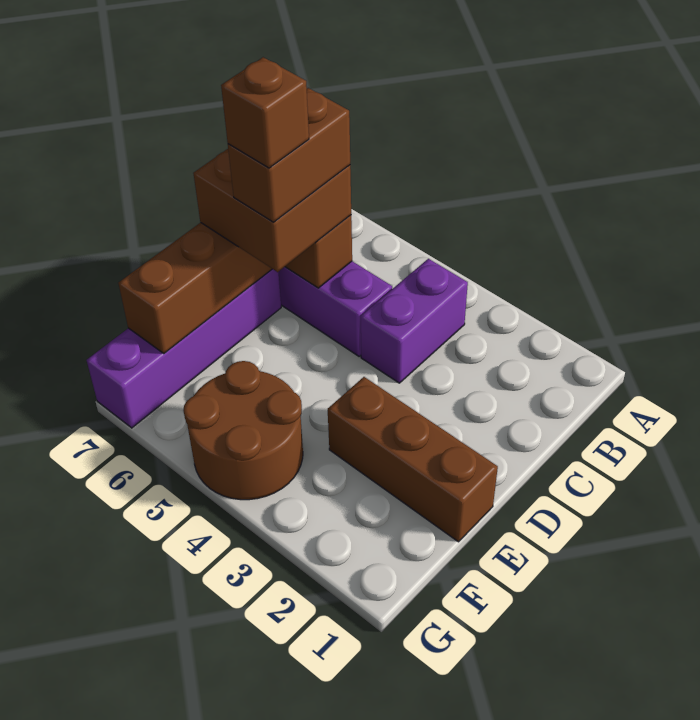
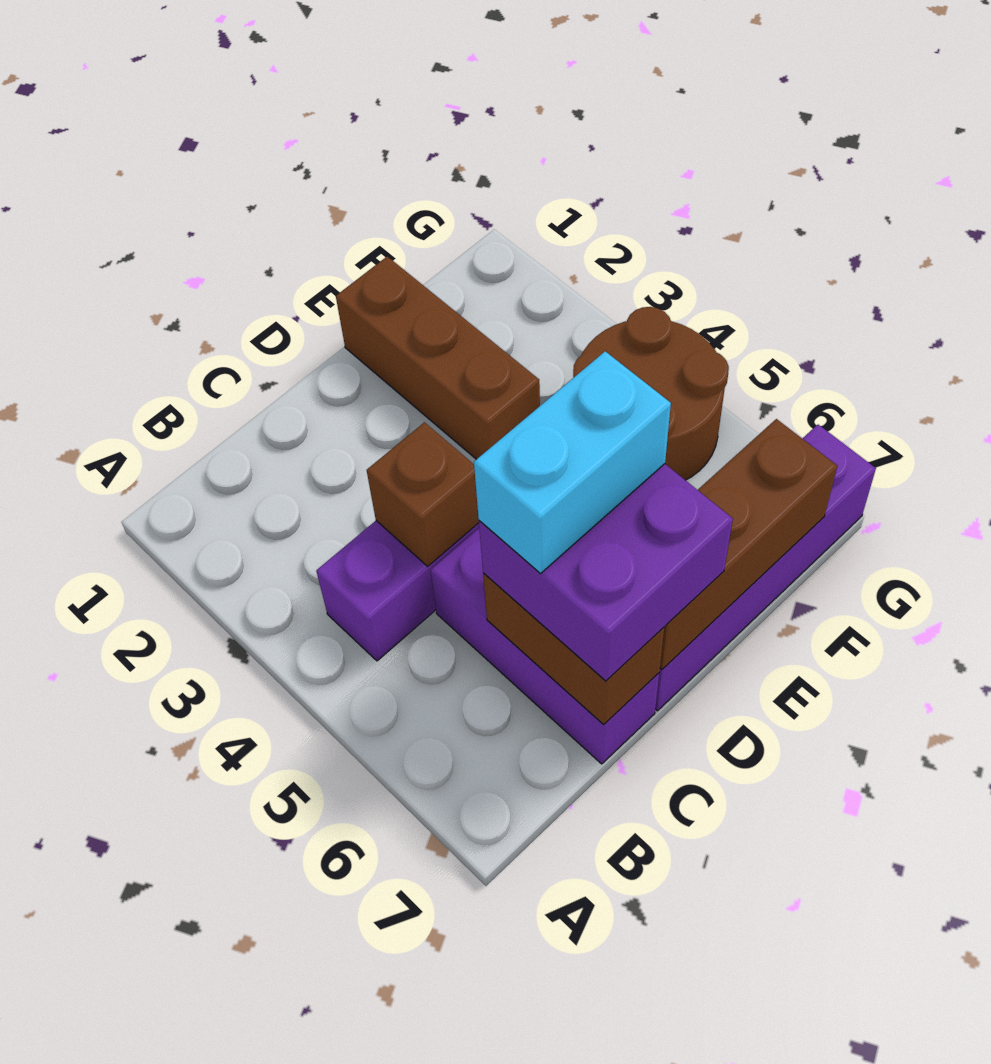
brown brick C6:D7 level 3 -> purple brick C6:D7 level 3
brown brick C6:D6 level 4 -> cyan brick C6:D6 level 4
brown brick D6 level 5 -> brown brick C4 level 2

